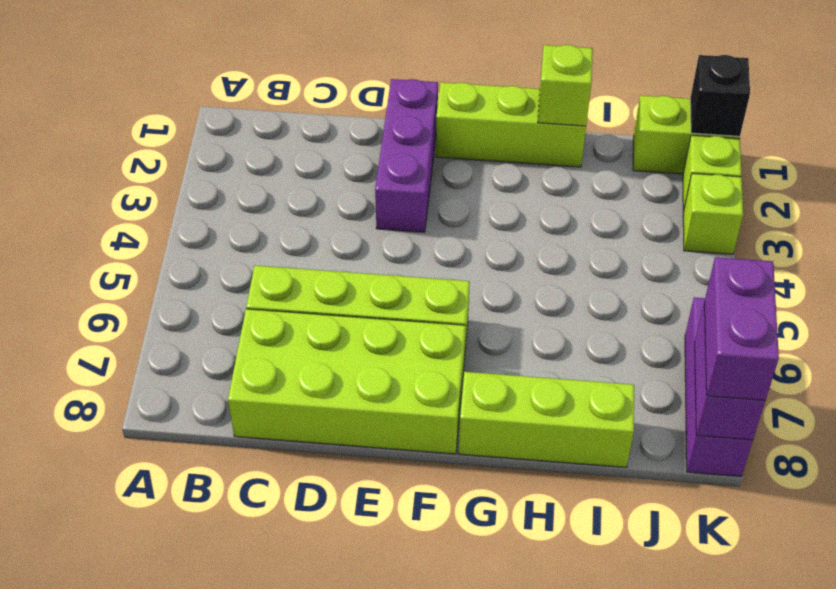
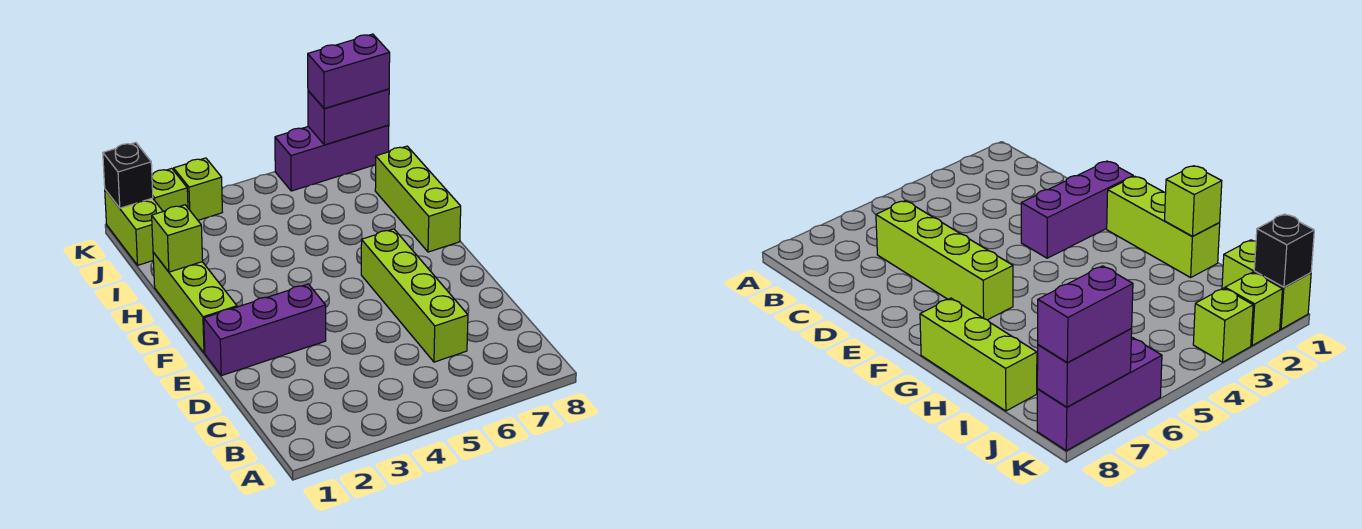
lime brick C7:F8 level 1 -> none

